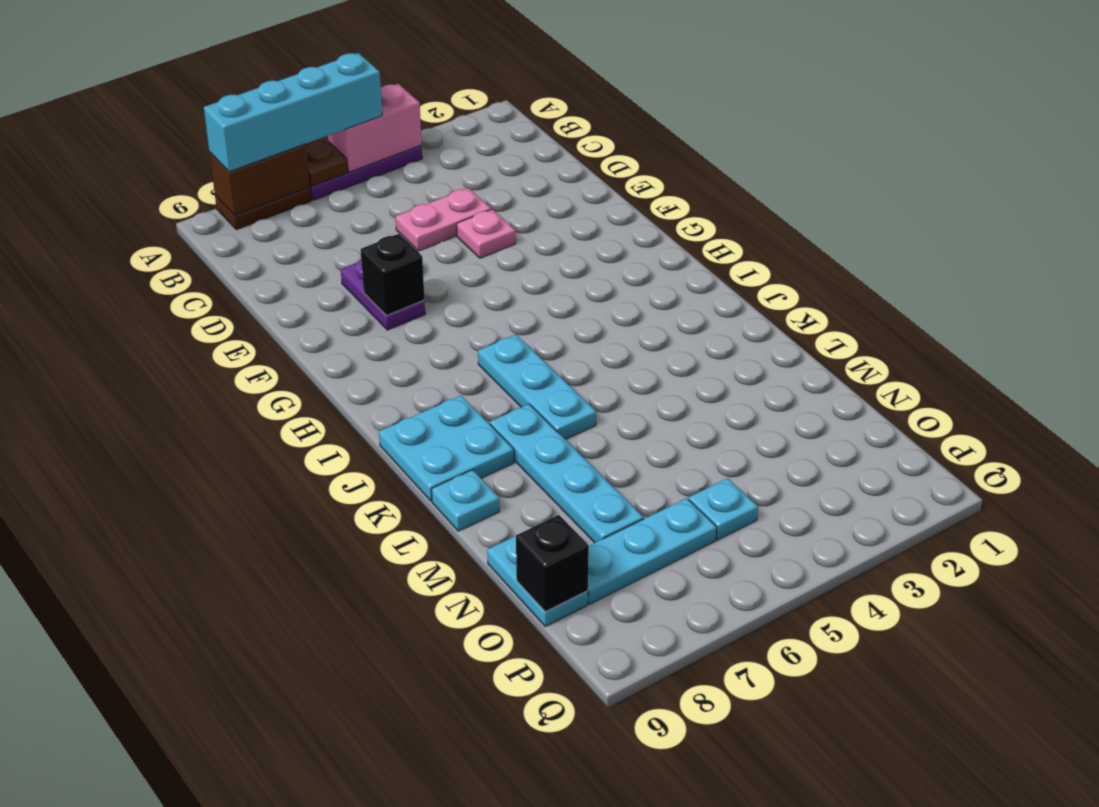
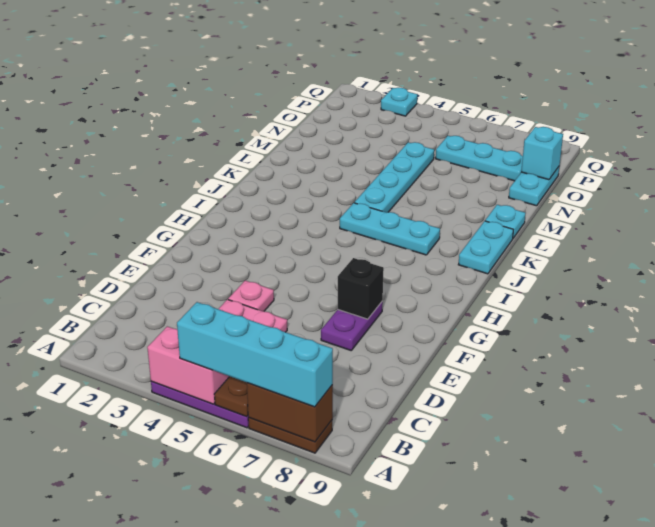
cyan plate I6:K6 level 1 -> cyan plate J5:J7 level 1
cyan plate J8:K9 level 1 -> cyan plate J9:K9 level 1
cyan plate K7:N7 level 1 -> cyan plate K5:N5 level 1
cyan plate O5 level 1 -> cyan plate Q3 level 1
black brick O9 level 2 -> cyan brick O9 level 2

